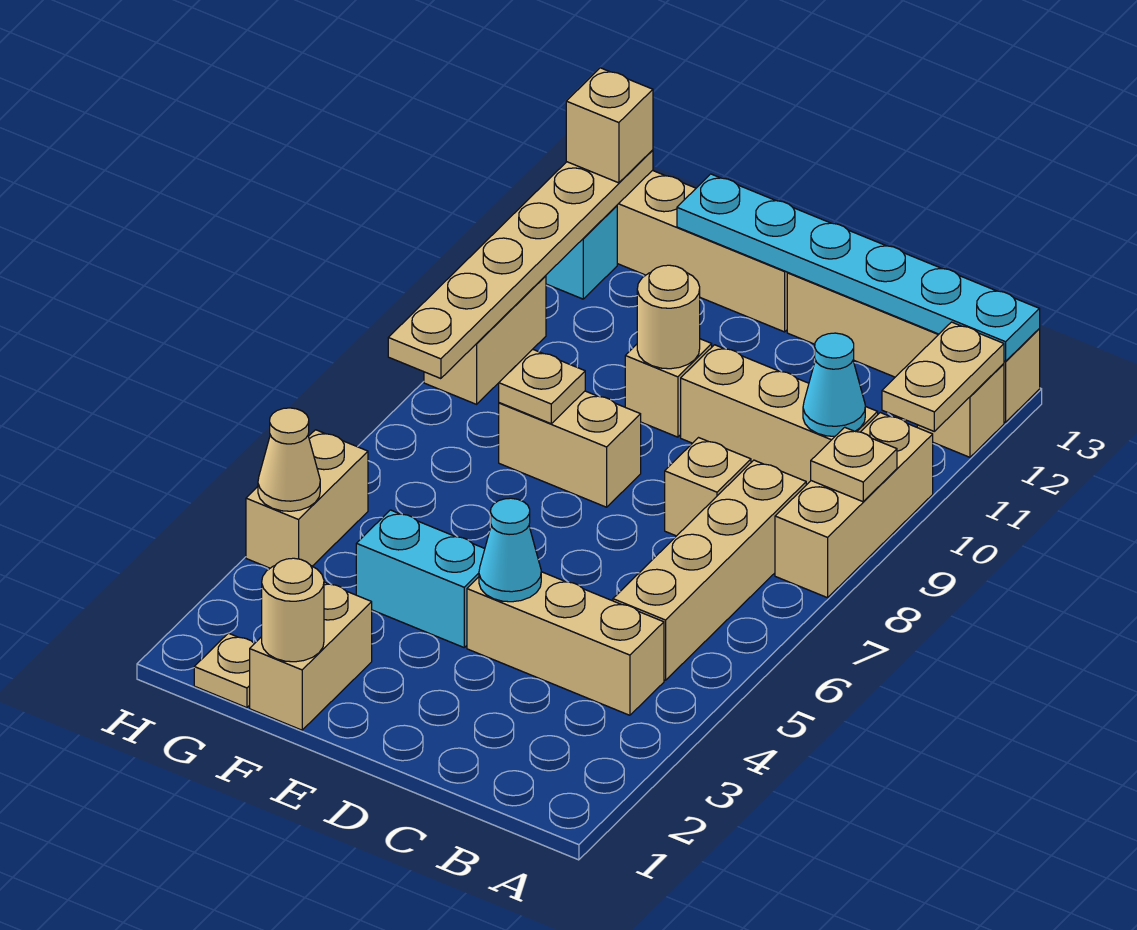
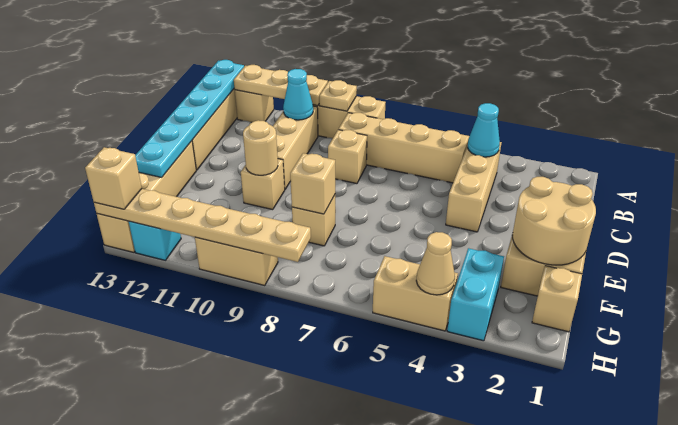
tan plate A11:A12 level 2 -> tan plate A10:A12 level 2
cyan cone D4 level 2 -> cyan cone B4 level 2
cyan brick E4:F4 level 1 -> cyan brick G3:H3 level 1
tan brick E8:F8 level 1 -> tan brick F8 level 1
tan round brick F1 level 2 -> tan round brick E1:F2 level 2
tan plate F8 level 2 -> tan brick F8 level 2
tan plate G1 level 1 -> tan brick G1 level 1

